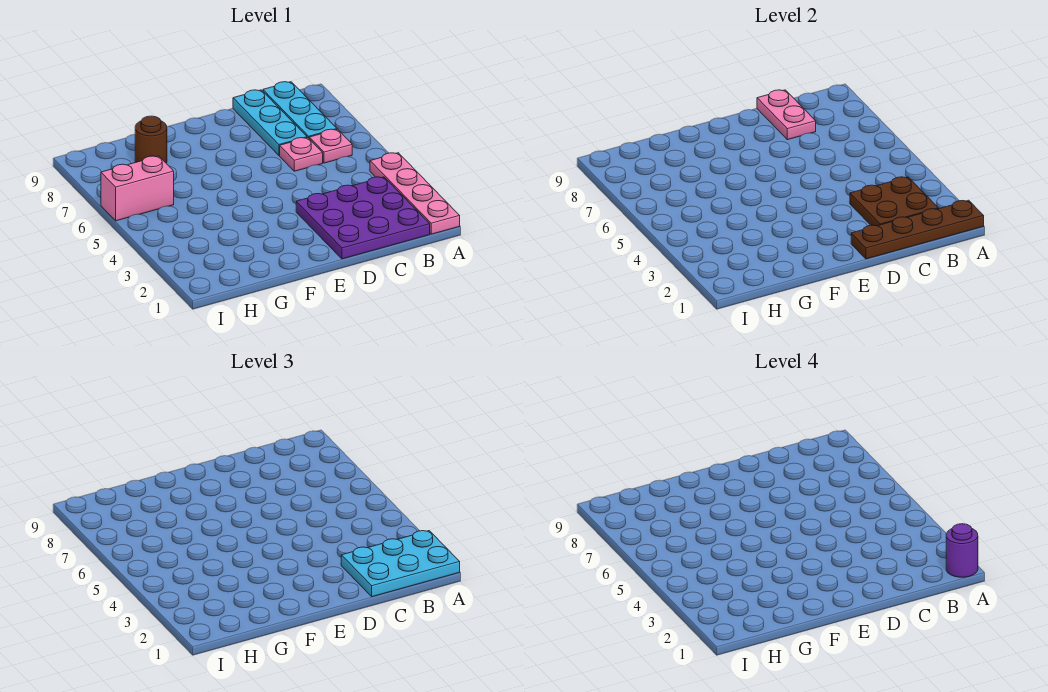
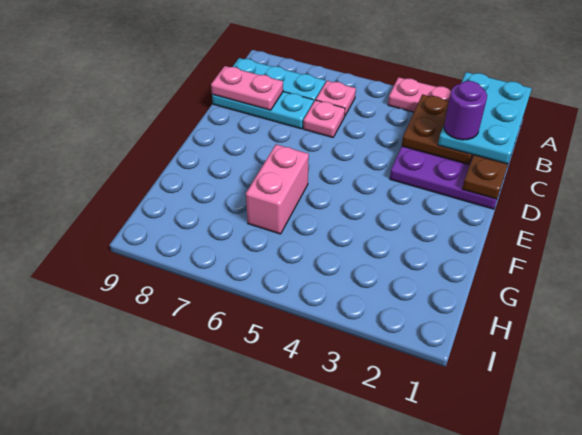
purple round brick A1 level 4 -> purple round brick C2 level 4
brown round brick G8 level 1 -> none
pink brick H6:I6 level 1 -> pink brick F6:G6 level 1

